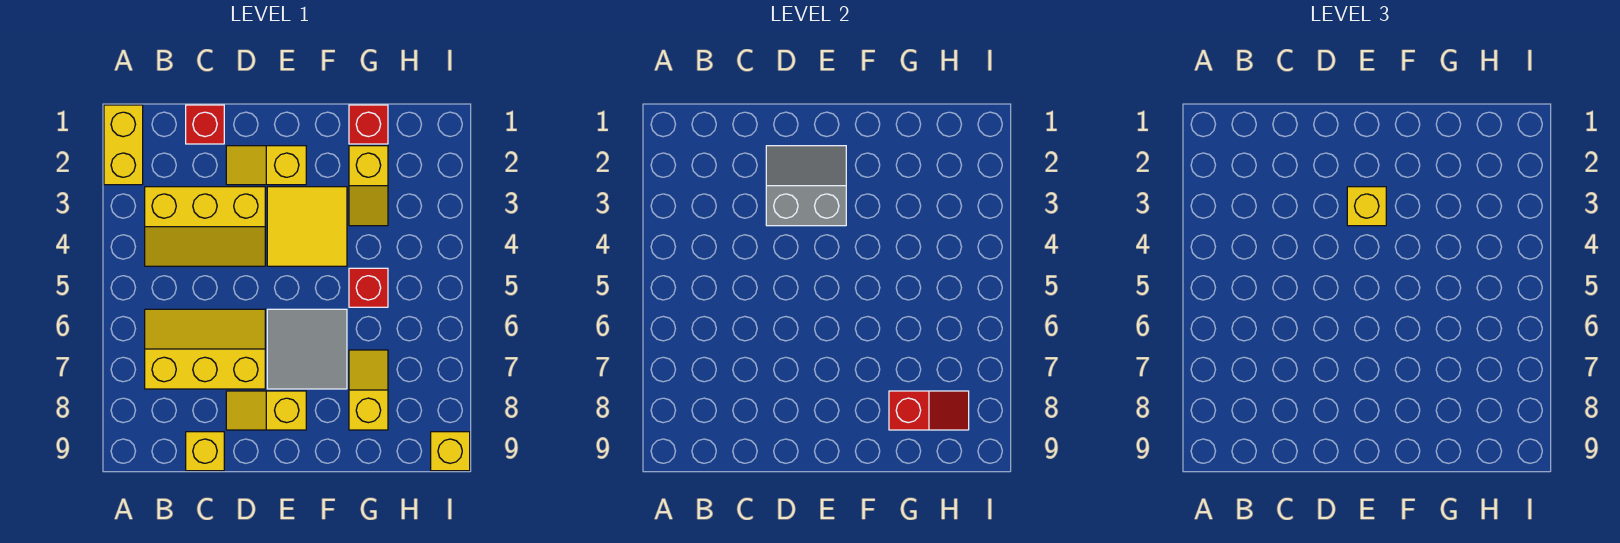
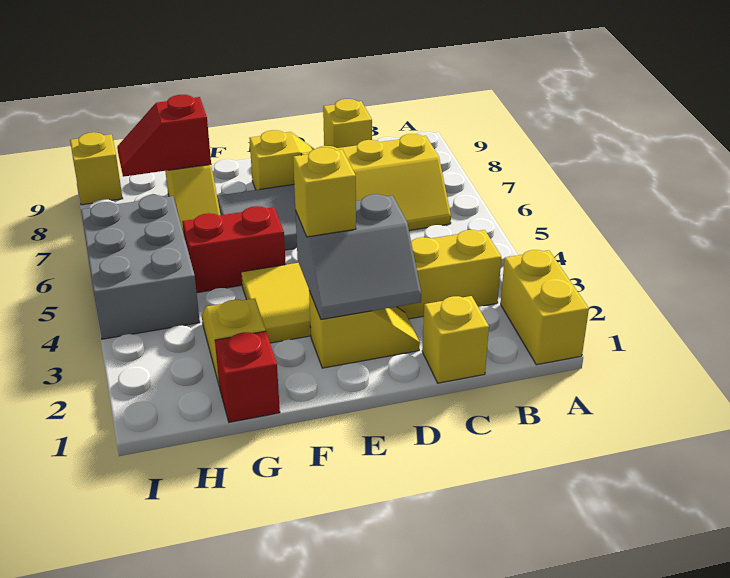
red brick C1 level 1 -> yellow brick C1 level 1
red brick G5 level 1 -> red brick F5:G5 level 1
none -> grey brick H4:I6 level 1

